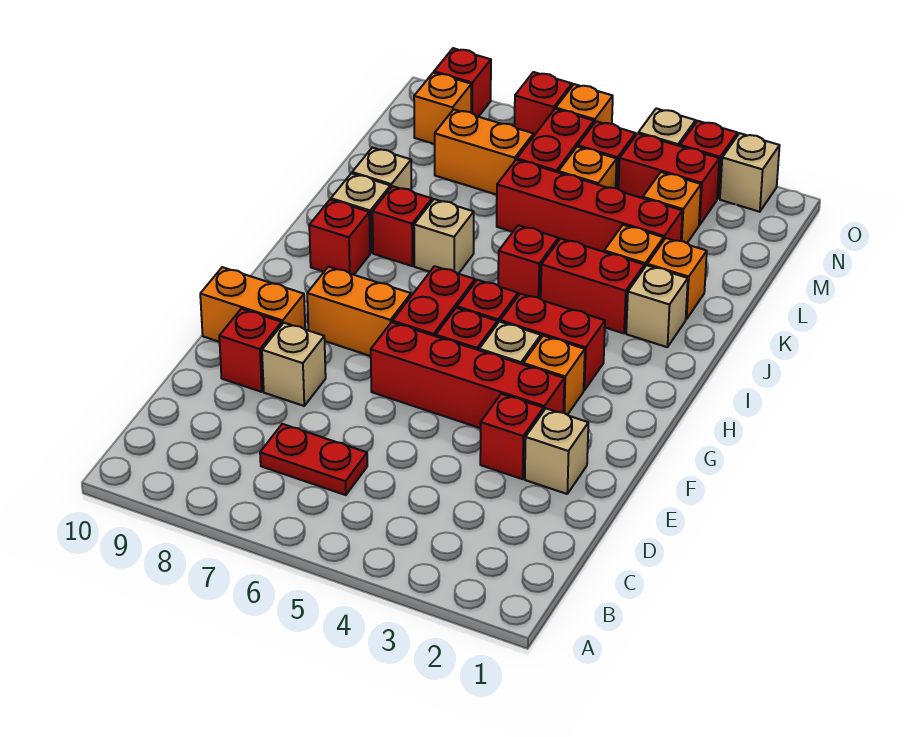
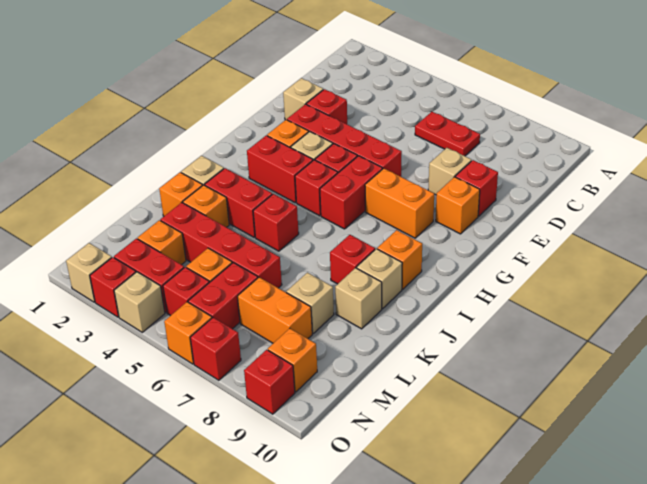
orange brick F9:F10 level 1 -> orange brick F9 level 1
red brick I9 level 1 -> orange brick I9 level 1
tan brick J7 level 1 -> tan brick L8 level 1

